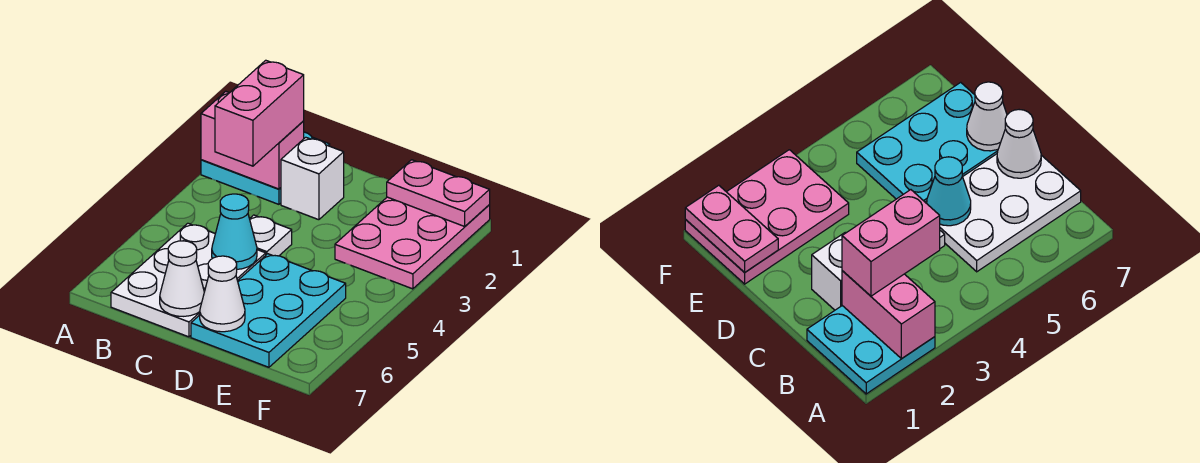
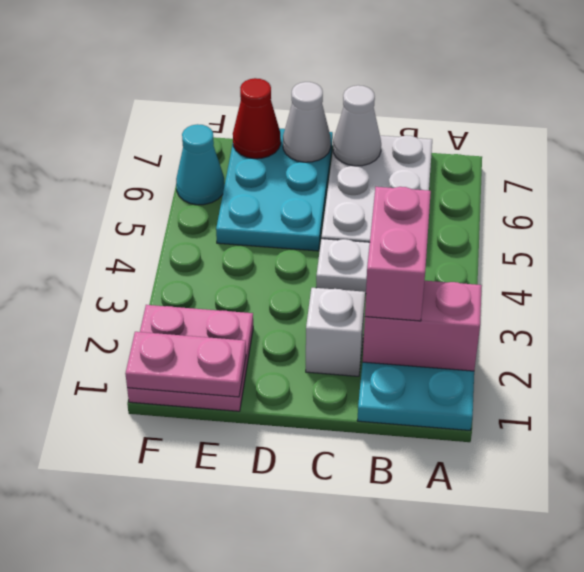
cyan cone C5 level 2 -> cyan cone F6 level 1
pink plate E1:F3 level 1 -> pink plate E1:F2 level 1
none -> red cone E7 level 2

